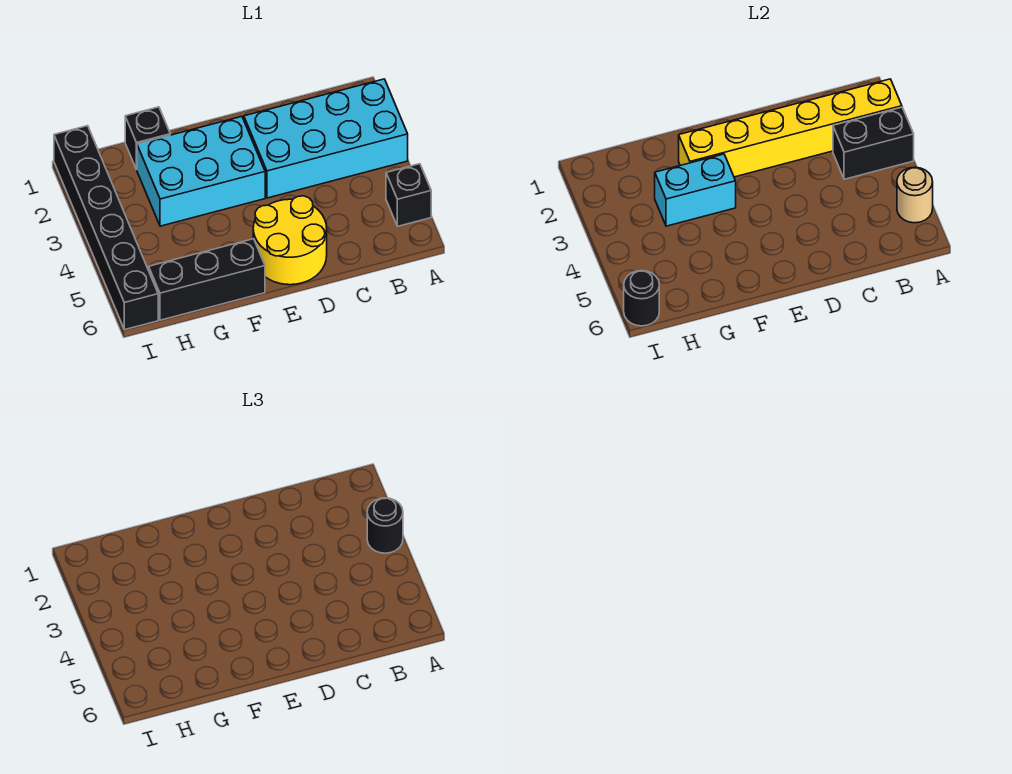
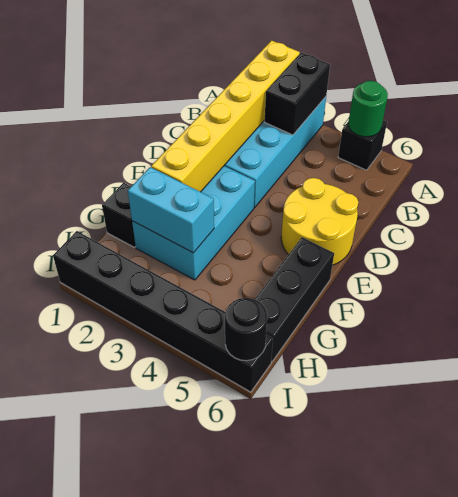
black round brick A3 level 3 -> none
tan round brick A5 level 2 -> green round brick A5 level 2
cyan brick F3:G3 level 2 -> cyan brick G2:G3 level 2

